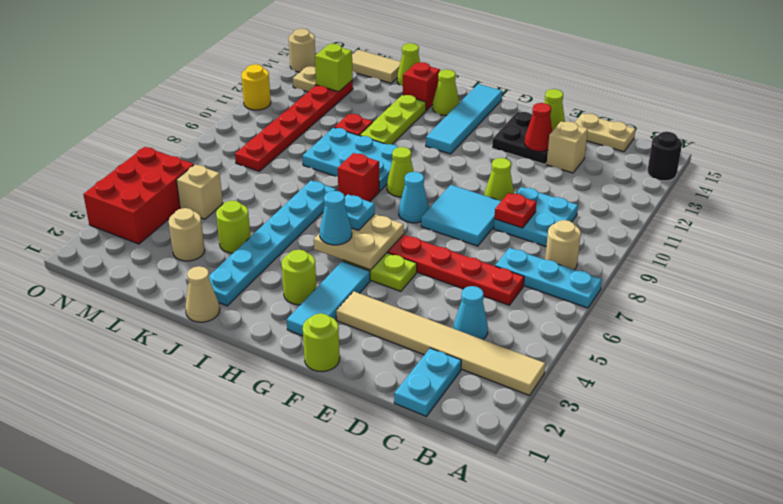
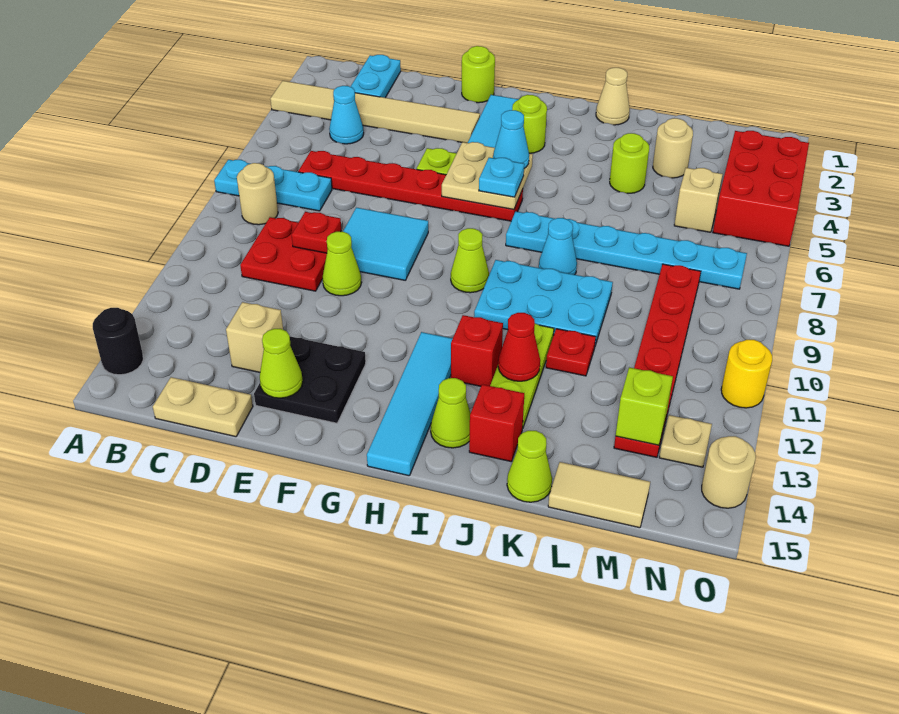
cyan plate C9:D10 level 1 -> red plate C9:D10 level 1
red cone E13 level 2 -> red cone J12 level 2
cyan cone G8 level 1 -> cyan cone J8 level 1
red brick I8 level 1 -> red brick I12 level 1
cyan plate J2:J7 level 1 -> cyan plate I7:N7 level 1

